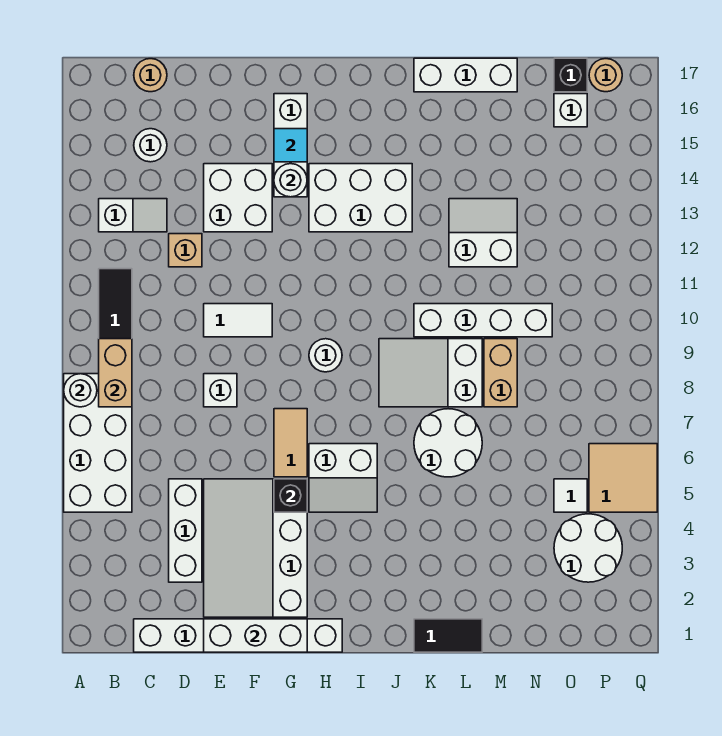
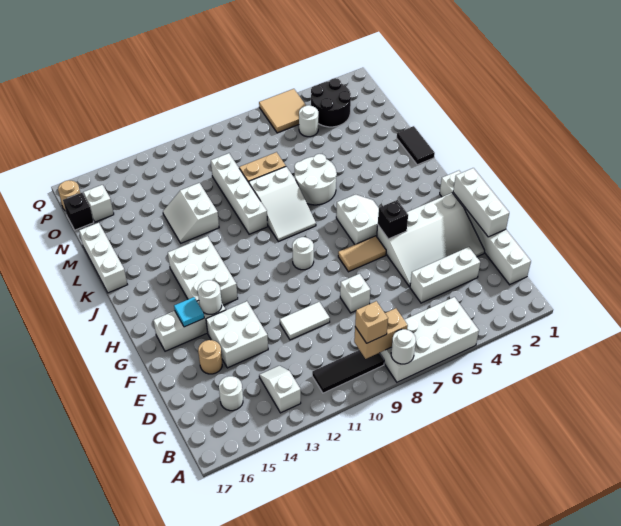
tan round brick C17 level 1 -> tan round brick E15 level 1
tan brick D12 level 1 -> tan brick B9 level 3
white tile E10:F10 level 1 -> white tile E10:E11 level 1
white round brick O3:P4 level 1 -> black round brick O3:P4 level 1
white tile O5 level 1 -> white round brick O5 level 1

